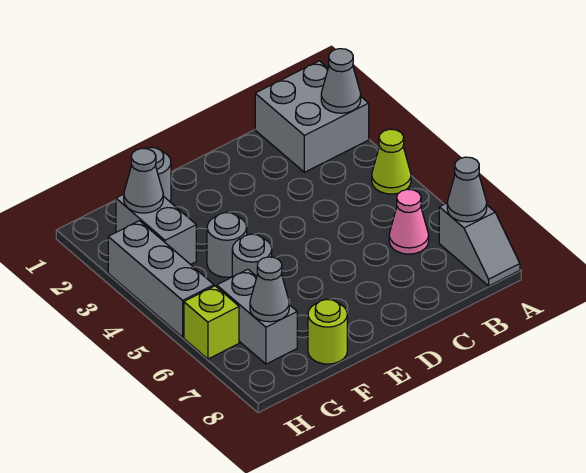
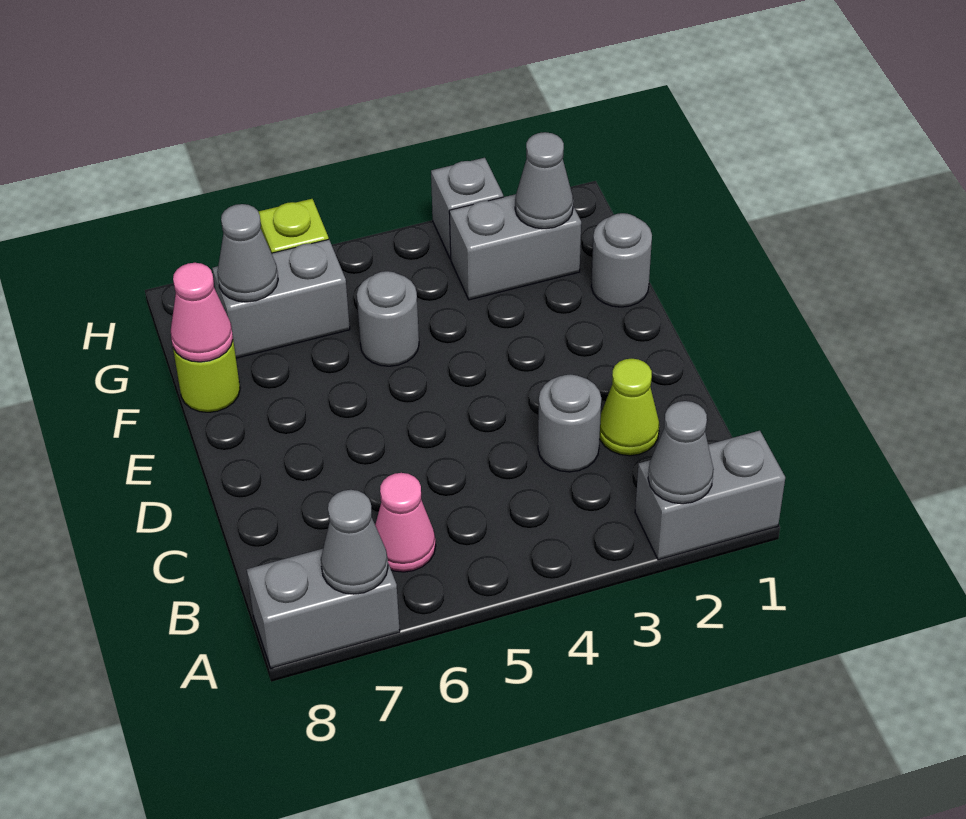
grey brick A1:B2 level 1 -> grey brick A1:A2 level 1
lime cone A4 level 1 -> lime cone C2 level 1
grey slope A7:A8 level 1 top 7 -> grey brick A7:A8 level 1
grey round brick F4 level 1 -> grey round brick C3 level 1
none -> pink cone F8 level 2
grey brick H3:H5 level 1 -> grey brick H3 level 1

